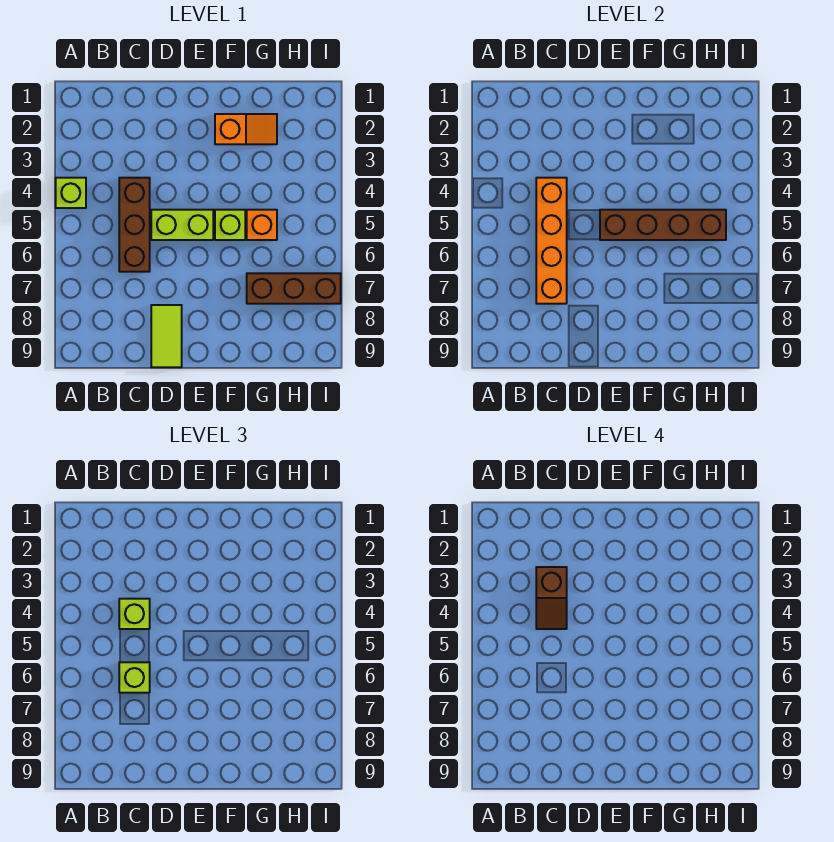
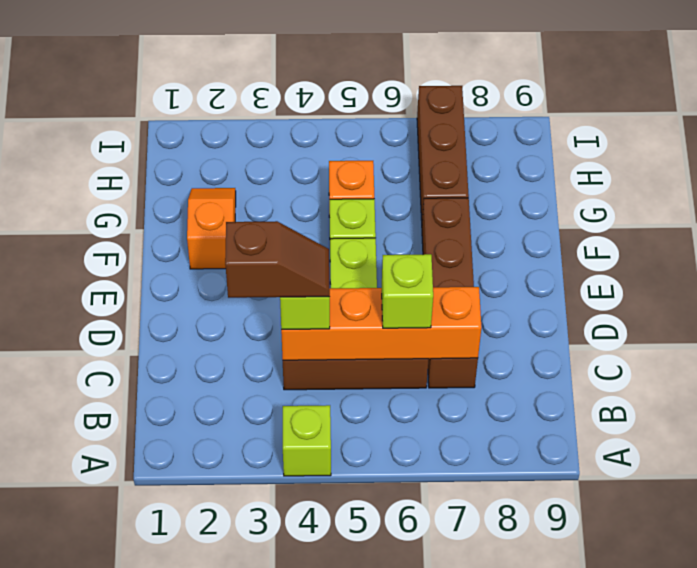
lime tile D8:D9 level 1 -> none
brown brick E5:H5 level 2 -> brown brick C7:F7 level 1

